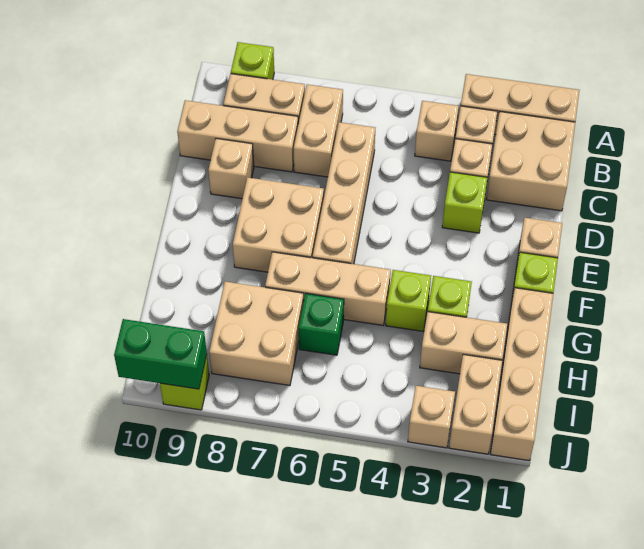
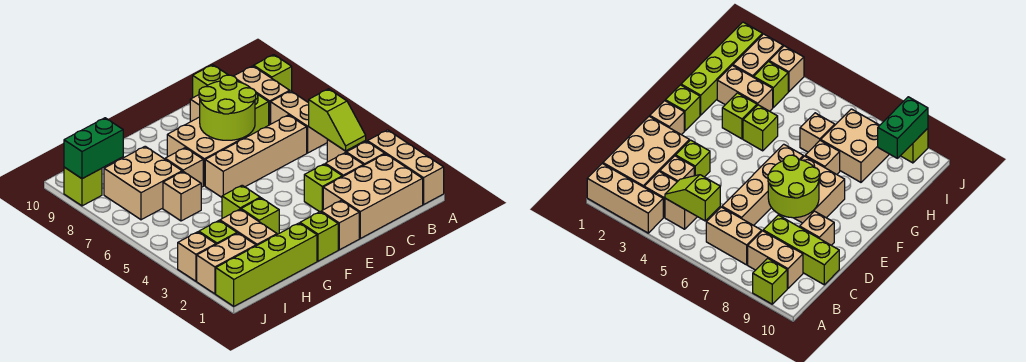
tan brick B1:C2 level 1 -> tan brick B1:D2 level 1
none -> lime slope B4:B5 level 2 top 5
tan brick B7:C7 level 1 -> tan brick B6:B7 level 1
tan brick C8:C10 level 1 -> lime brick C8:C10 level 1
none -> lime round brick D7:E8 level 2
tan brick G1:J1 level 1 -> lime brick G1:J1 level 1
tan brick G5:G7 level 1 -> tan brick G7 level 1
green brick H6 level 1 -> tan brick H6 level 1
none -> lime brick I3 level 1
green brick J9:J10 level 2 -> green brick I9:J9 level 2

